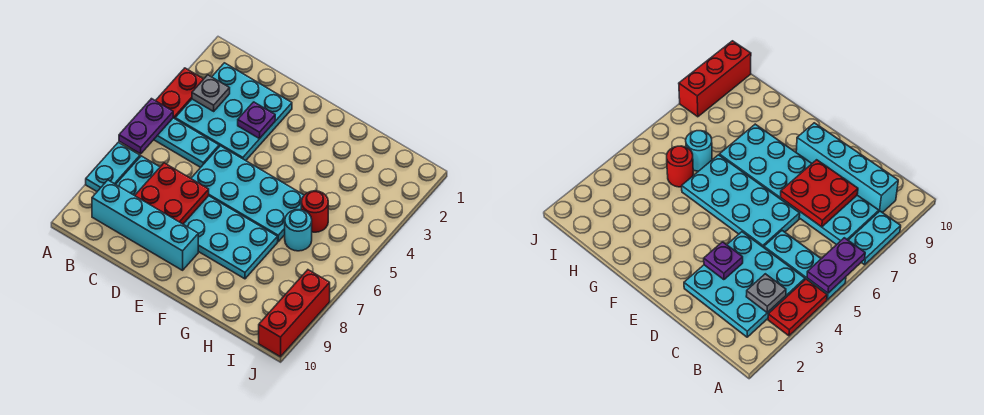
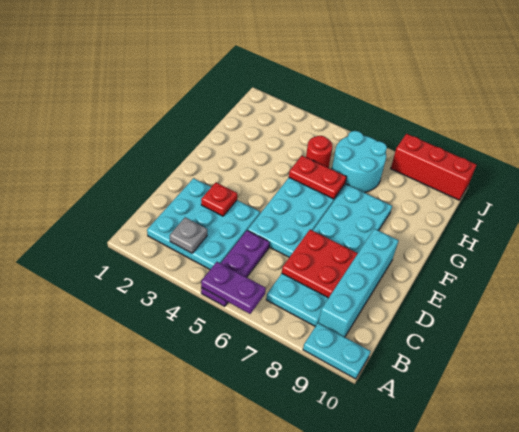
red plate A3:A4 level 1 -> red plate G5:G6 level 2
cyan plate A5:C5 level 1 -> purple plate A5:C5 level 1
cyan plate A7:A8 level 1 -> cyan plate A9:A10 level 1
purple plate D3 level 2 -> red plate D3 level 2
cyan round brick H6 level 1 -> cyan round brick H6:I7 level 1

